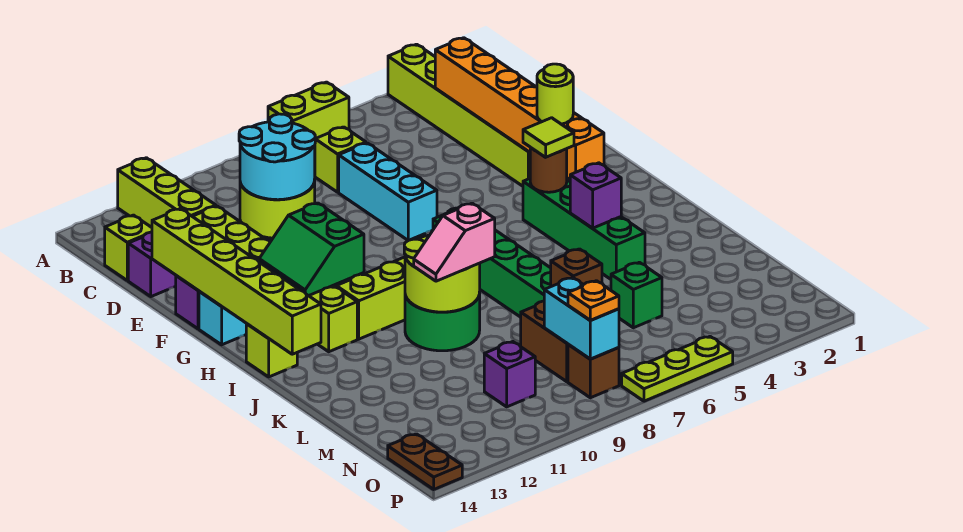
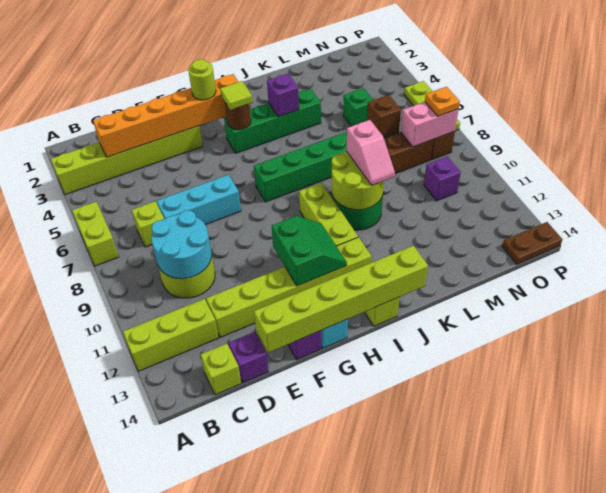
green slope G11:H12 level 2 top 11 -> green slope G11:H12 level 2 top G
cyan brick N8:O8 level 2 -> pink brick N8:O8 level 2

